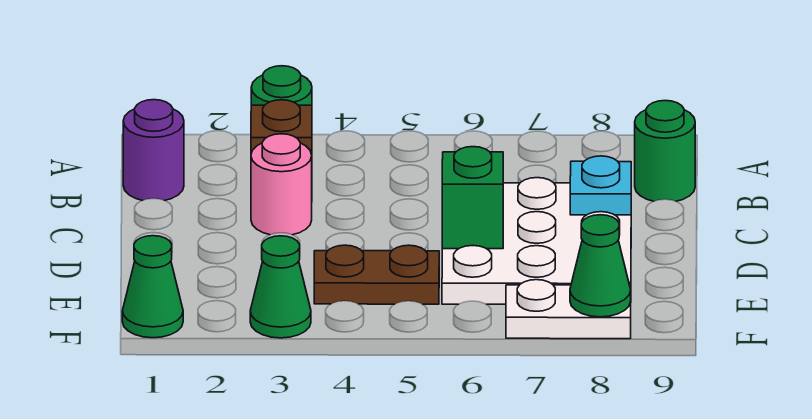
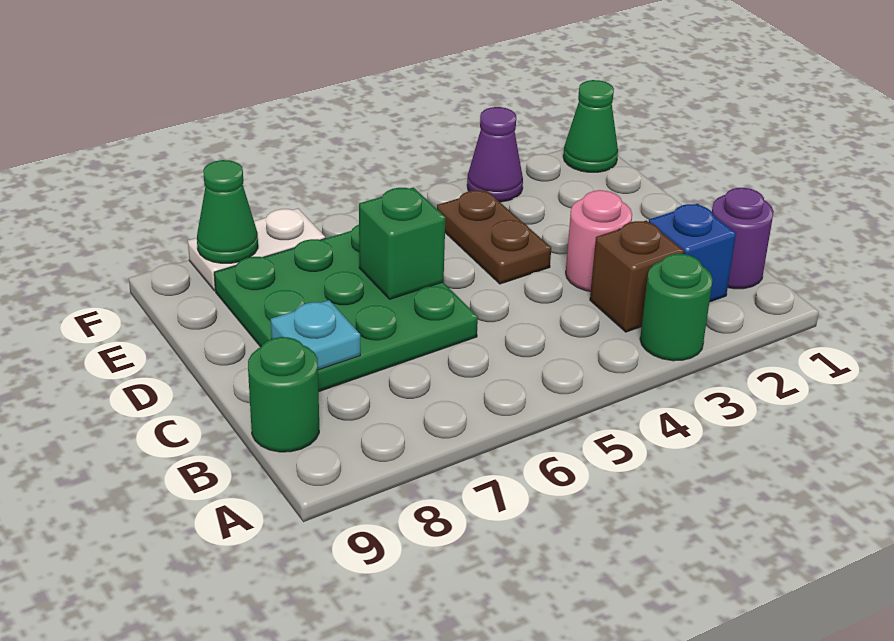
none -> blue brick B2 level 1
white plate C6:E8 level 1 -> green plate C6:E8 level 1
brown plate E4:E5 level 1 -> brown plate D4:E4 level 1
green cone F3 level 1 -> purple cone F3 level 1

